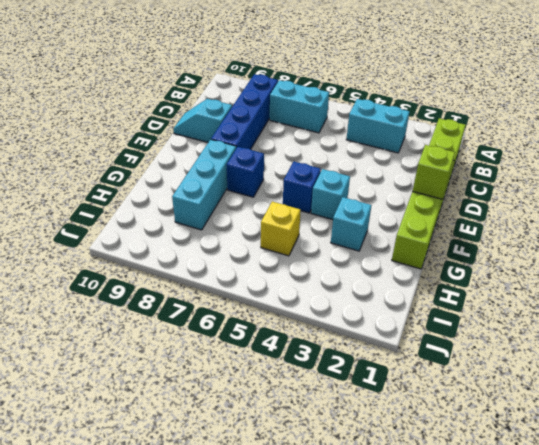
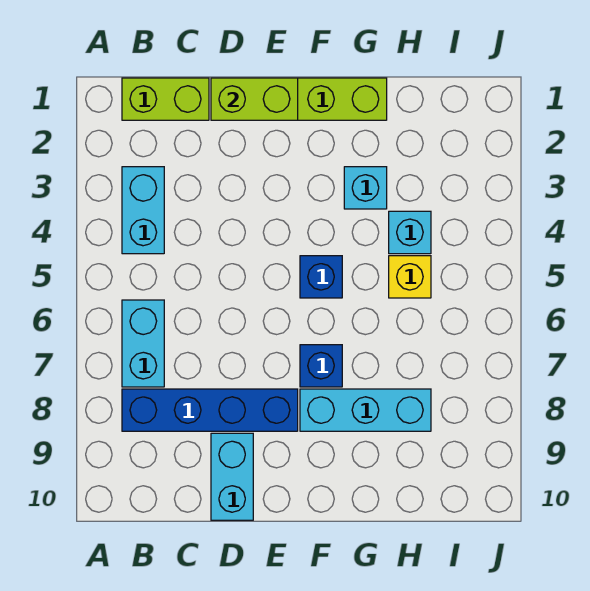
cyan slope D9:D10 level 1 top 9 -> cyan brick D9:D10 level 1
lime brick E1 level 2 -> lime brick D1:E1 level 2
cyan brick F4 level 1 -> cyan brick H4 level 1

